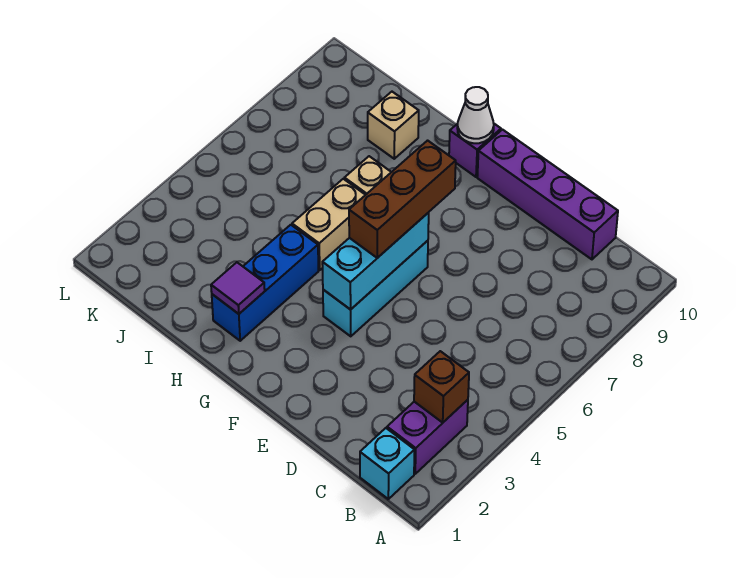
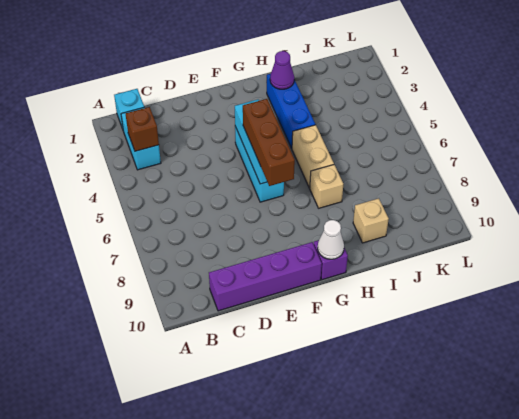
purple brick B2:B3 level 1 -> cyan brick B2:B3 level 1
purple tile H2 level 2 -> purple cone H2 level 2

